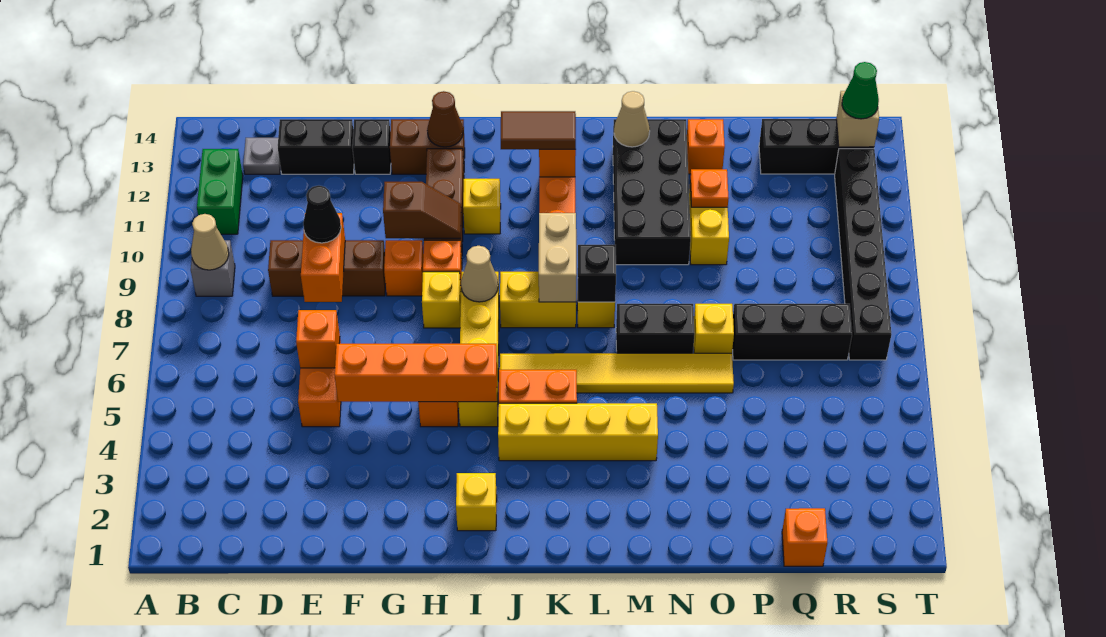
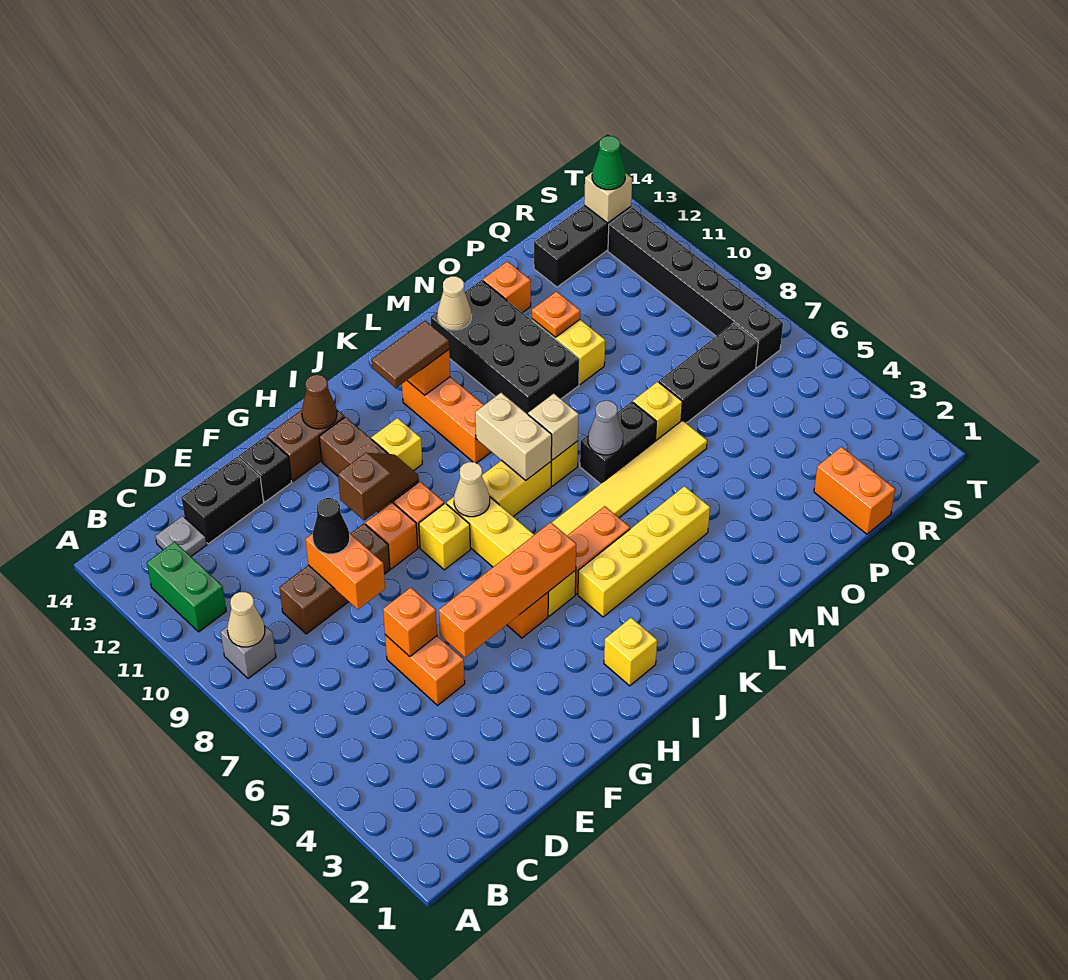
black brick L8 level 2 -> tan brick L8 level 2
none -> grey cone M7 level 2
orange brick Q1 level 1 -> orange brick Q1:Q2 level 1

